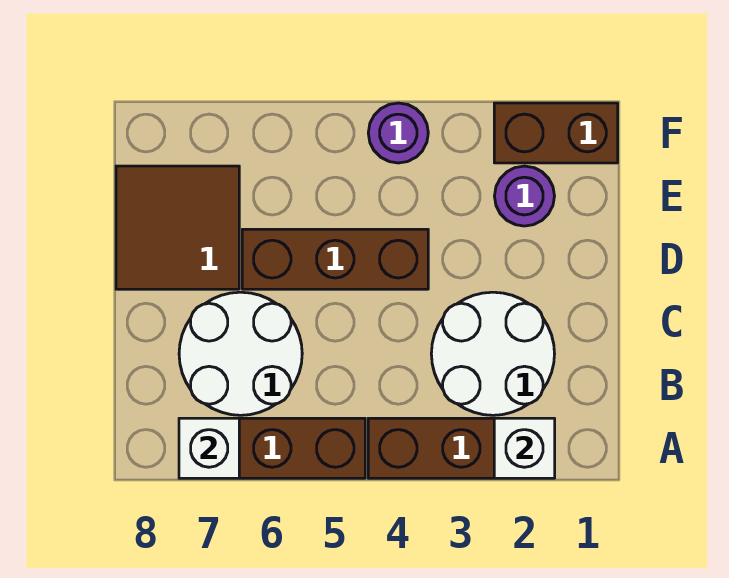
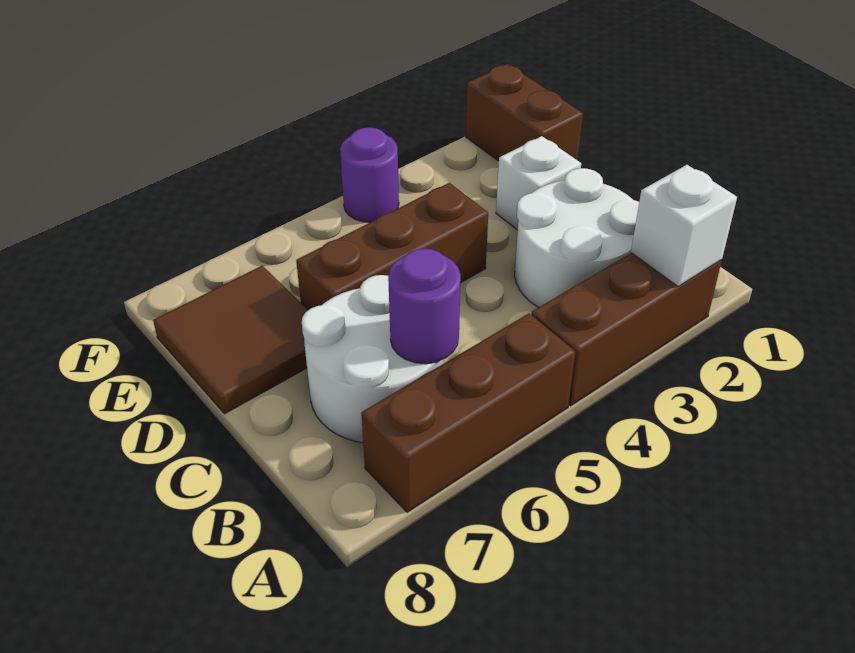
white brick A7 level 2 -> white brick D2 level 1
purple round brick E2 level 1 -> purple round brick B6 level 2
brown brick F1:F2 level 1 -> brown brick E1:F1 level 1

